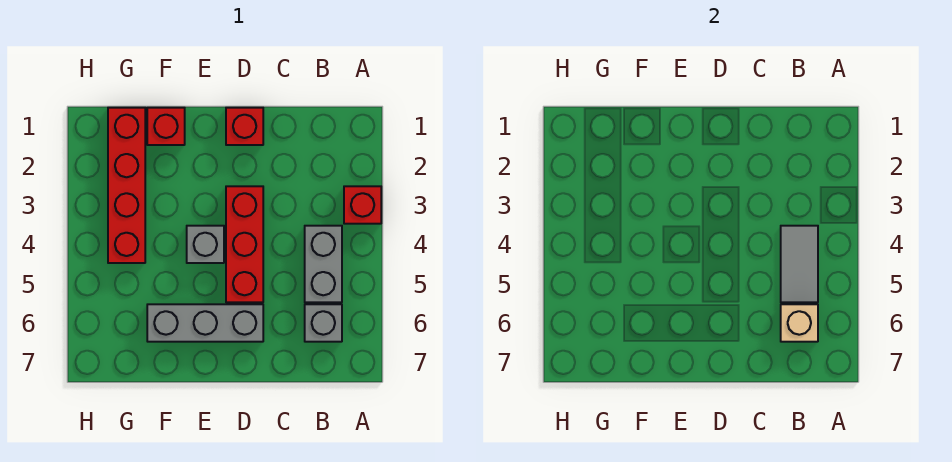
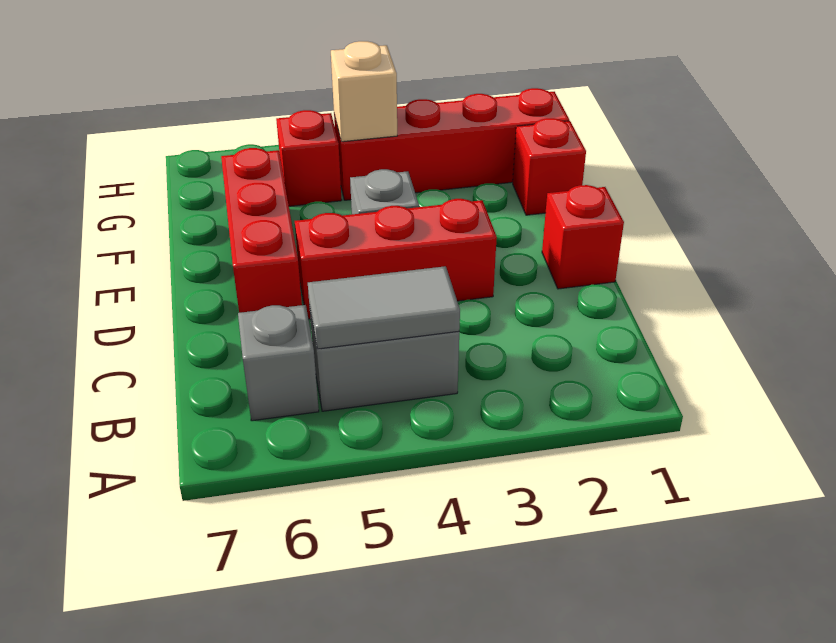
red brick A3 level 1 -> red brick G5 level 1
tan brick B6 level 2 -> tan brick G4 level 2
grey brick D6:F6 level 1 -> red brick D6:F6 level 1

